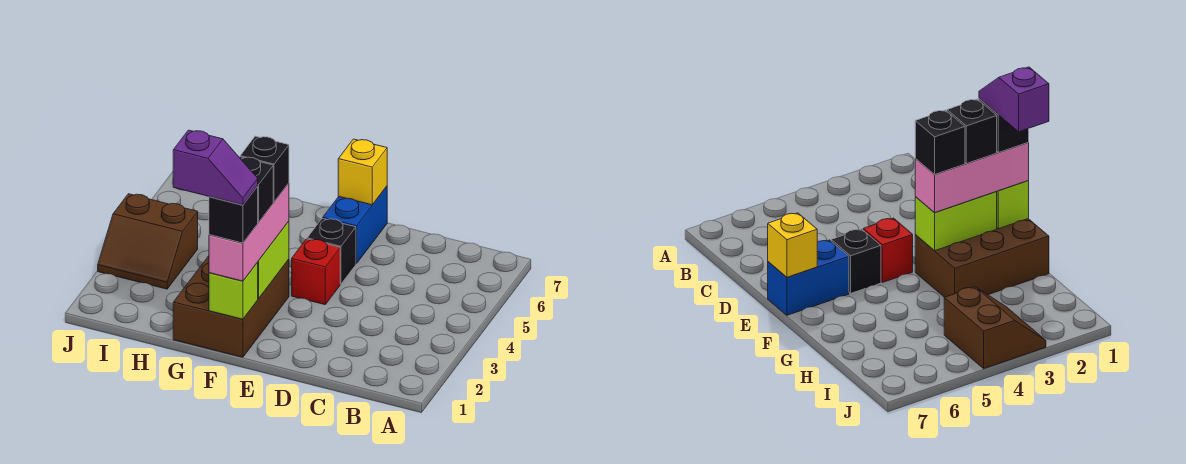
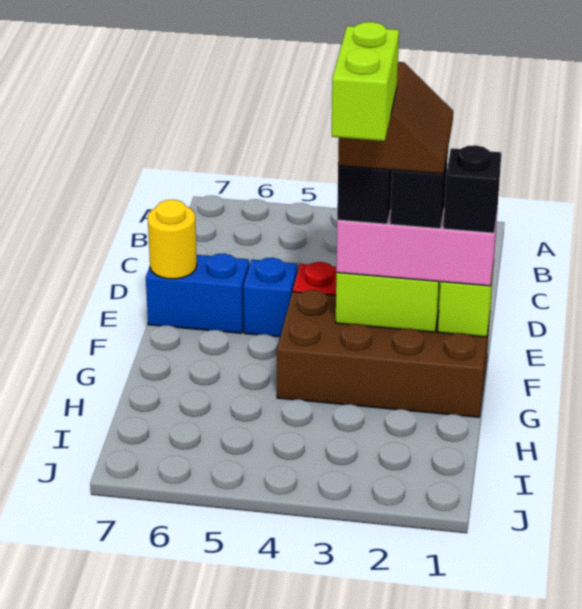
black brick E5 level 1 -> blue brick E5 level 1
yellow brick E7 level 2 -> yellow round brick E7 level 2
brown brick F1:G3 level 1 -> brown brick F1:G4 level 1
purple slope F1:G1 level 5 top G -> none
none -> lime brick F3:G3 level 6
brown slope I3:J4 level 1 top 4 -> brown slope E2:F3 level 5 top 3

